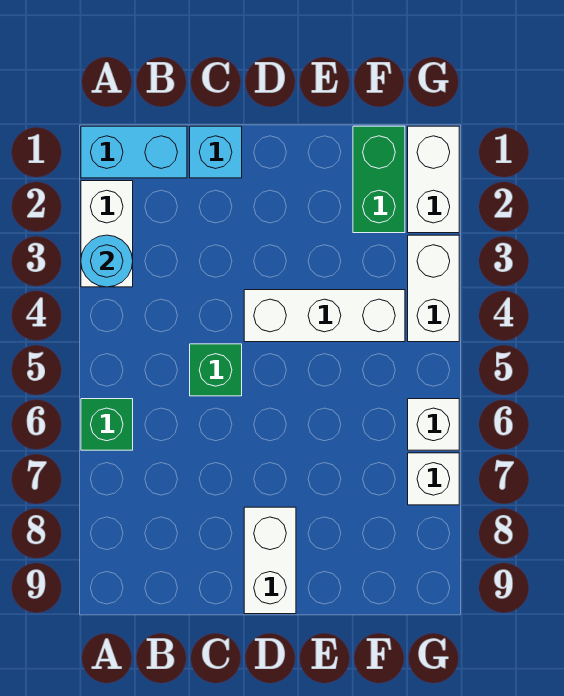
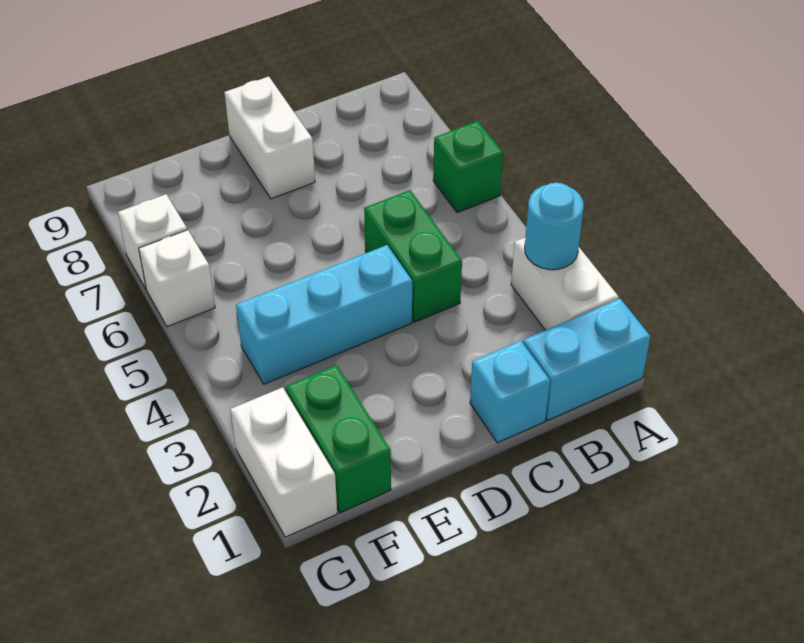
green brick C5 level 1 -> green brick C4:C5 level 1
white brick D4:F4 level 1 -> cyan brick D4:F4 level 1
white brick G3:G4 level 1 -> none

